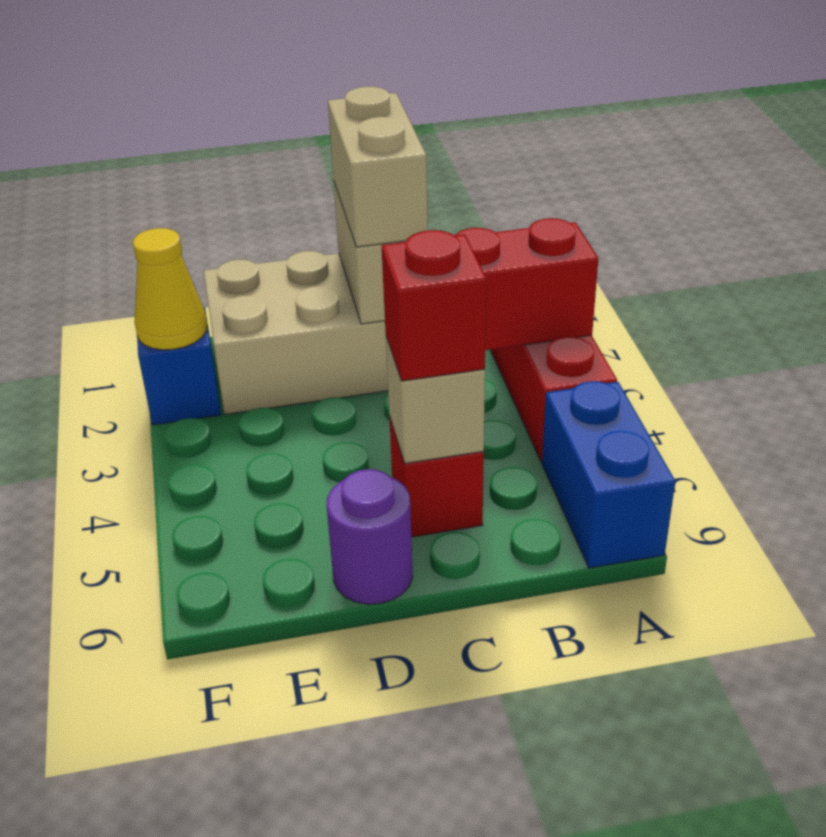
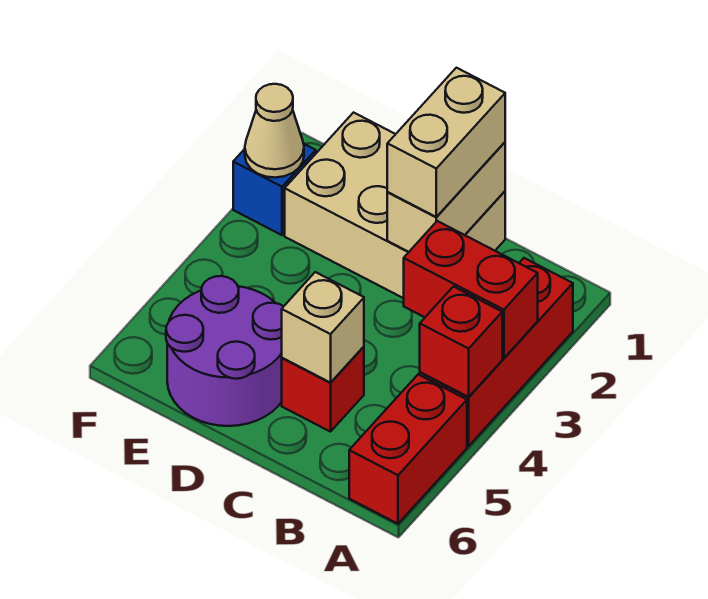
blue brick A5:A6 level 1 -> red brick A5:A6 level 1
red brick C5 level 3 -> red brick A4 level 2
purple round brick D6 level 1 -> purple round brick D5:E6 level 1
yellow cone F2 level 2 -> tan cone F2 level 2

